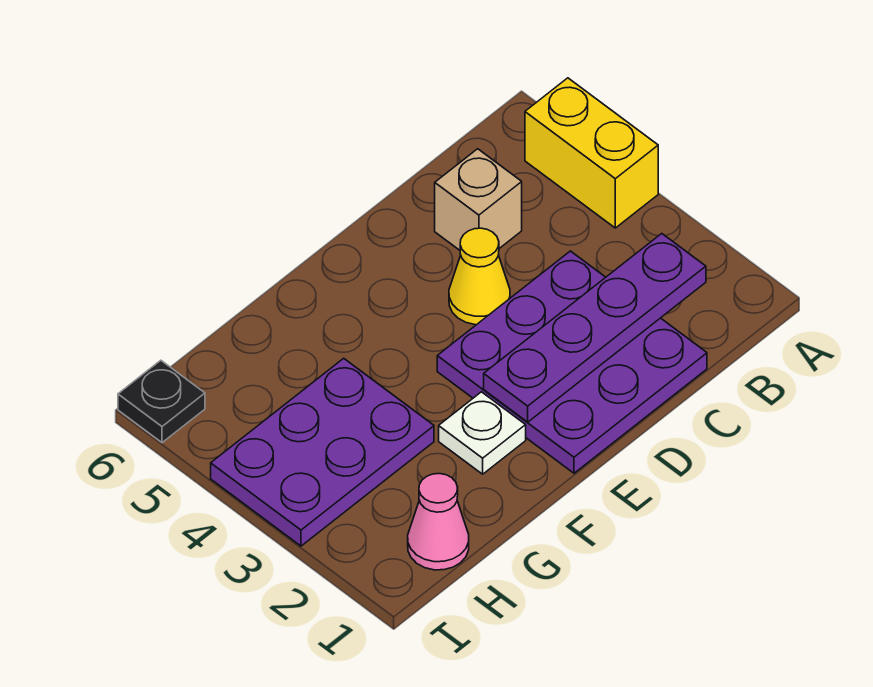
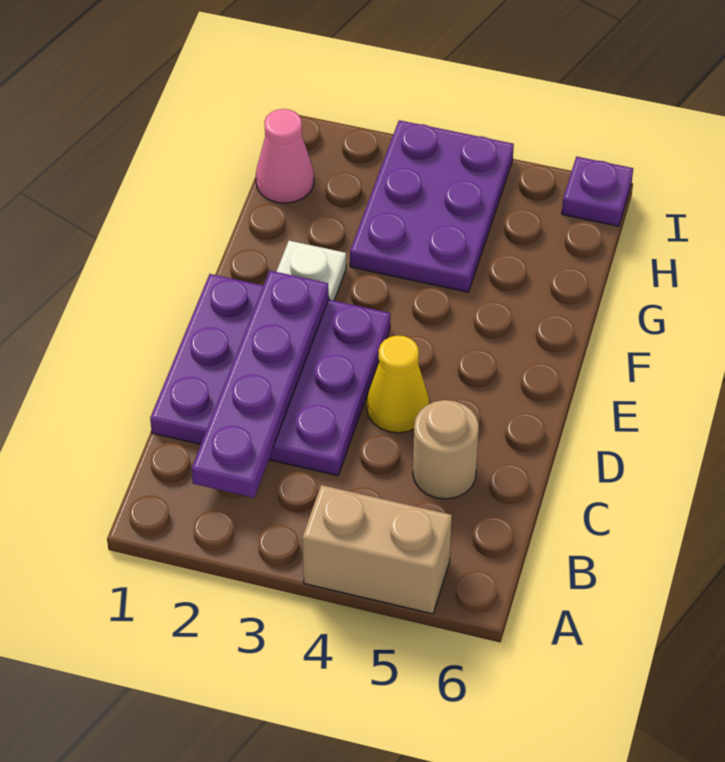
yellow brick A4:A5 level 1 -> tan brick A4:A5 level 1
tan brick C5 level 1 -> tan round brick C5 level 1
black plate I6 level 1 -> purple plate I6 level 1

